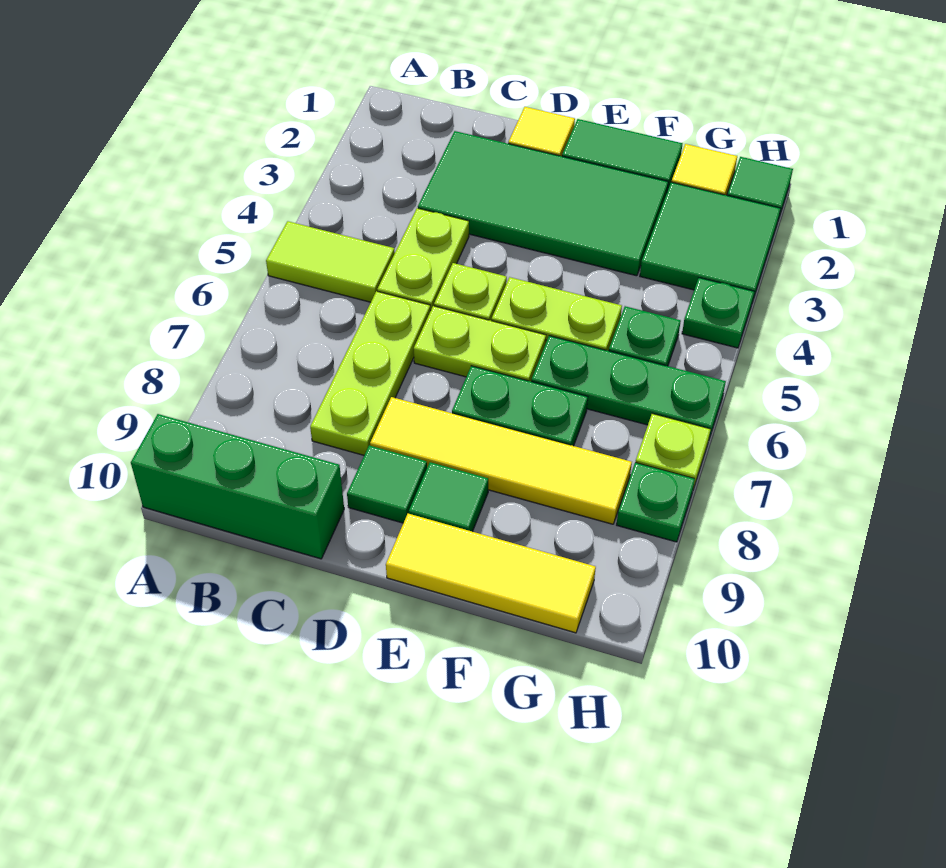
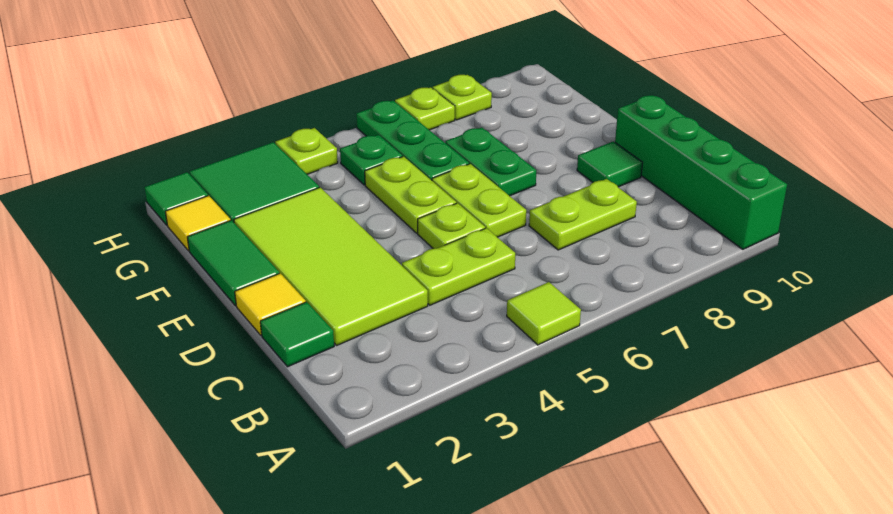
lime tile A5:B5 level 1 -> lime tile A5 level 1
green brick A10:C10 level 1 -> green brick A10:D10 level 1
green tile C2:F3 level 1 -> lime tile C2:F3 level 1
lime plate C6:C8 level 1 -> lime plate C7:C8 level 1
yellow tile D8:G8 level 1 -> none
green tile E9 level 1 -> green tile C1 level 1
yellow tile E10:G10 level 1 -> none
green plate H4 level 1 -> lime plate H4 level 1
green plate H8 level 1 -> lime plate H8 level 1

